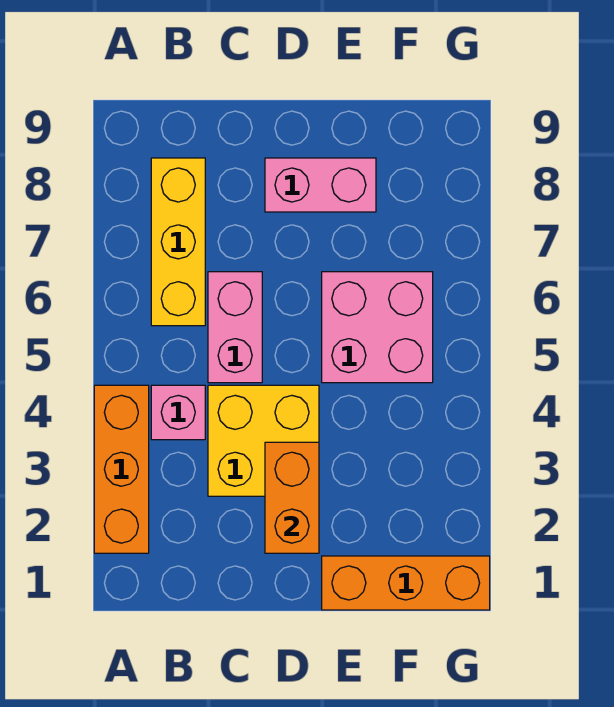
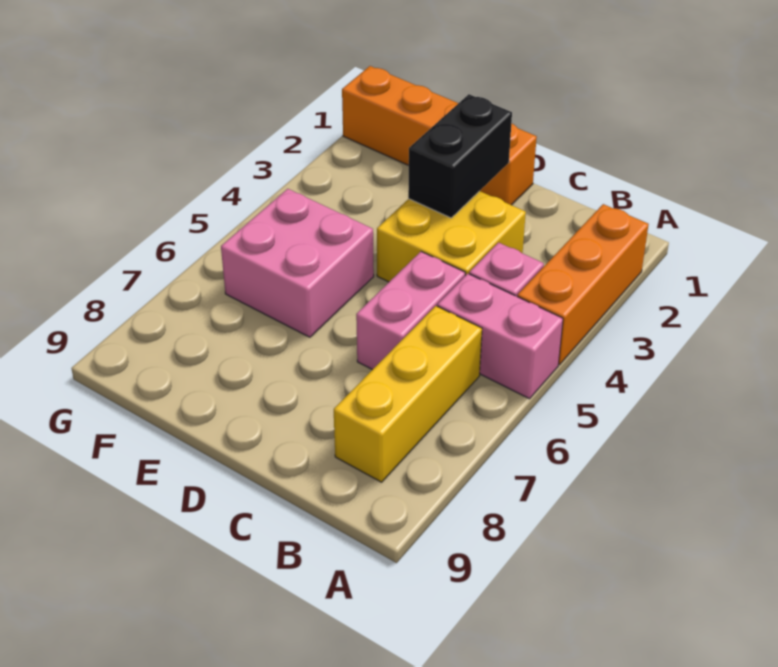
orange brick D2:D3 level 2 -> black brick D2:D3 level 2
pink brick D8:E8 level 1 -> pink brick A5:B5 level 1
orange brick E1:G1 level 1 -> orange brick D1:G1 level 1

